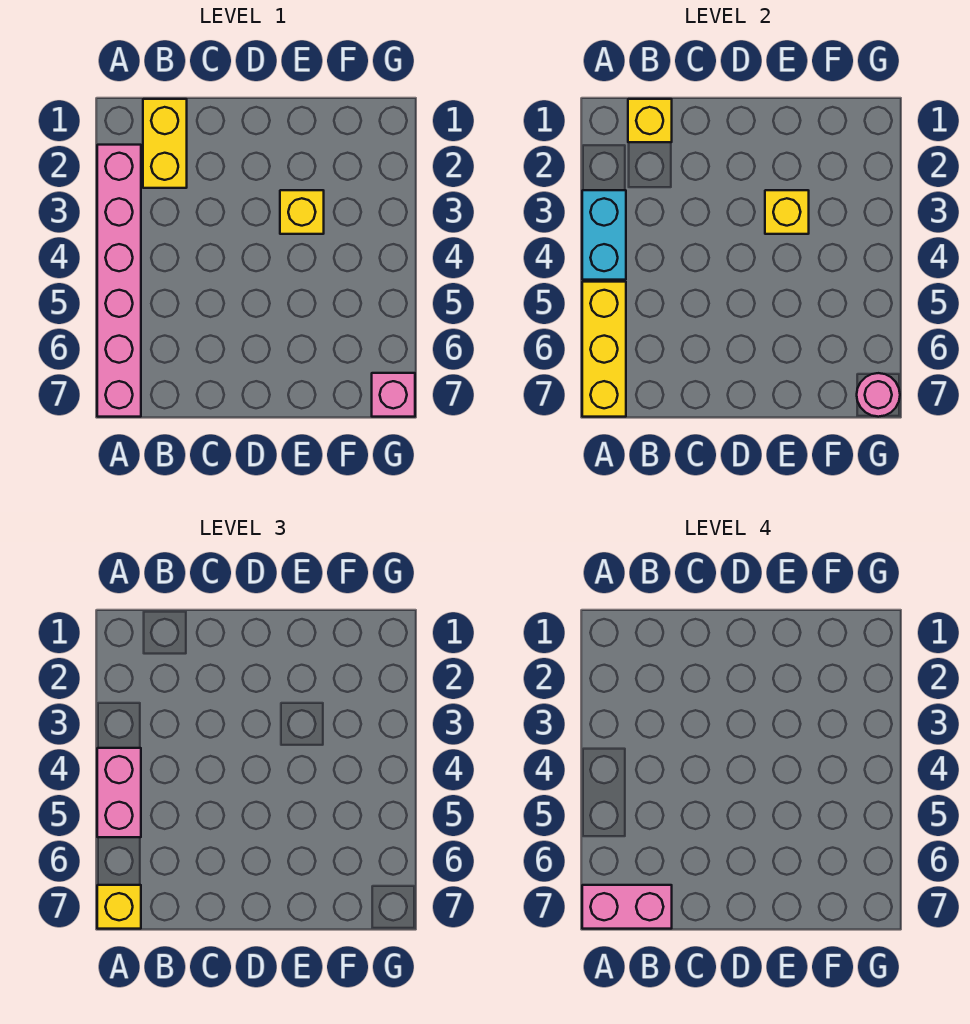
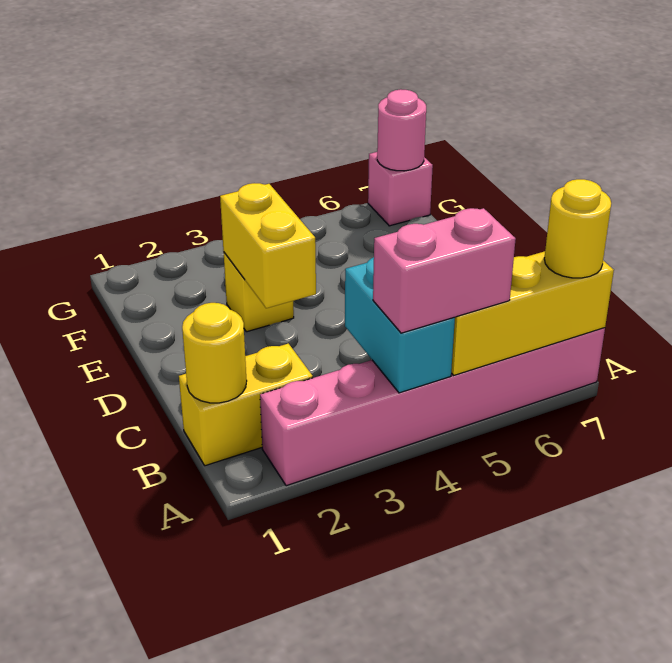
cyan brick A3:A4 level 2 -> cyan brick A4:B4 level 2
yellow brick A7 level 3 -> yellow round brick A7 level 3
pink brick A7:B7 level 4 -> none
yellow brick B1 level 2 -> yellow round brick B1 level 2
yellow brick E3 level 2 -> yellow brick D3:E3 level 2

